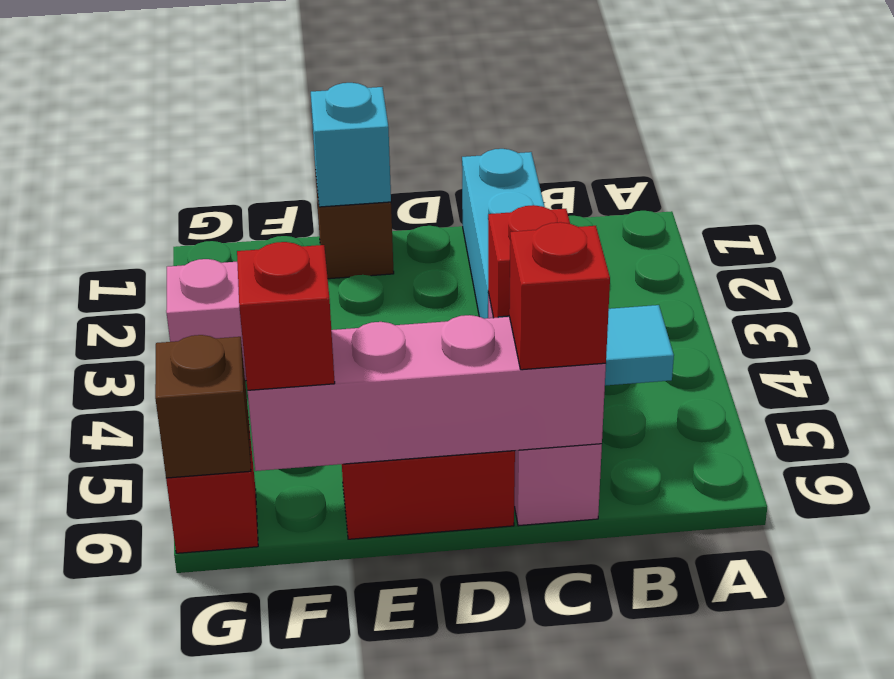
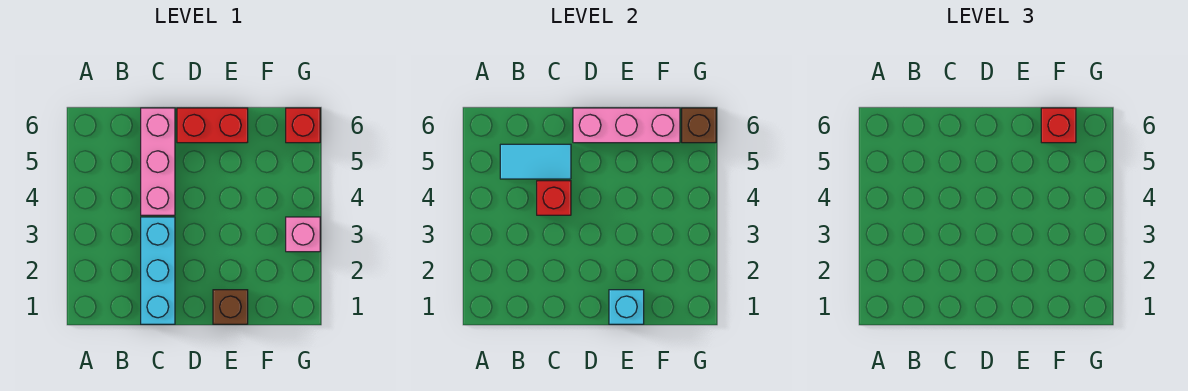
pink brick C6:F6 level 2 -> pink brick D6:F6 level 2
red brick C6 level 3 -> none

